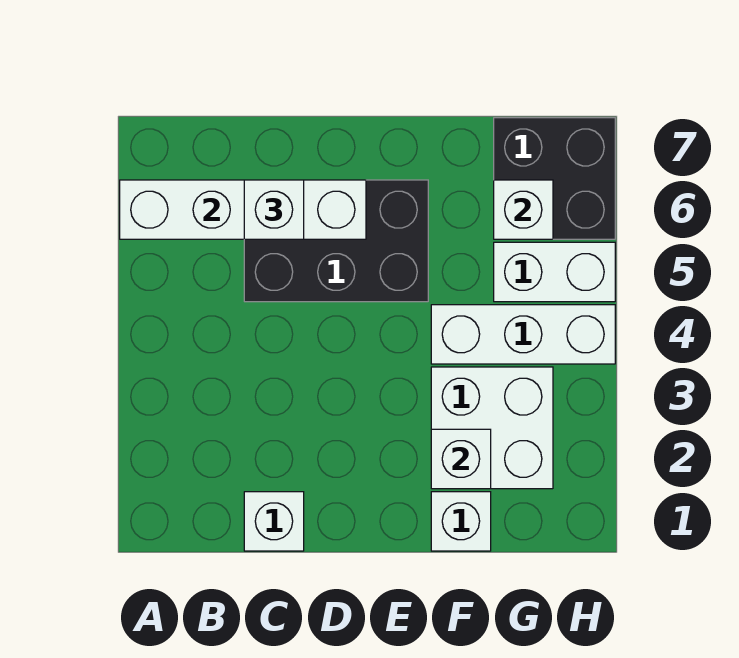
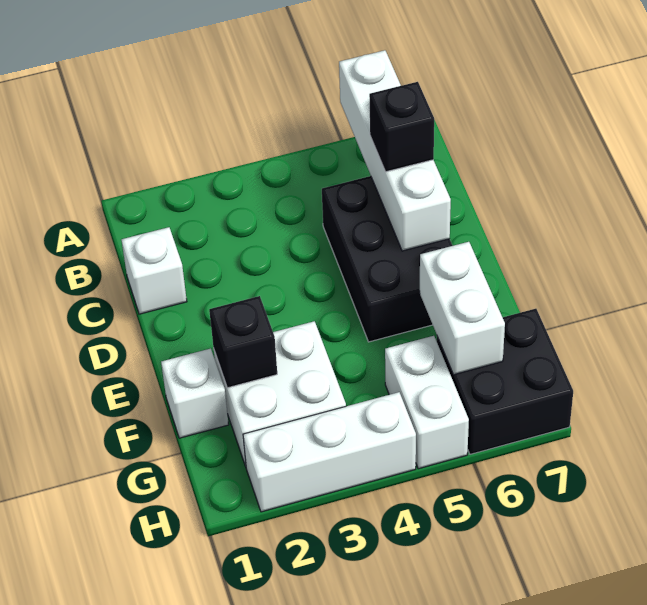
white brick C6 level 3 -> black brick C6 level 3
white brick F2 level 2 -> black brick F2 level 2
white brick F4:H4 level 1 -> white brick H2:H4 level 1
white brick G6 level 2 -> white brick F6:G6 level 2

